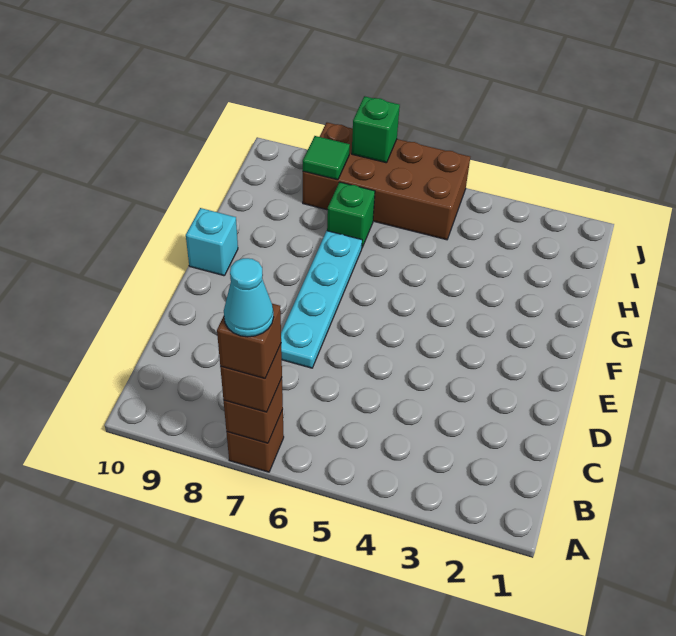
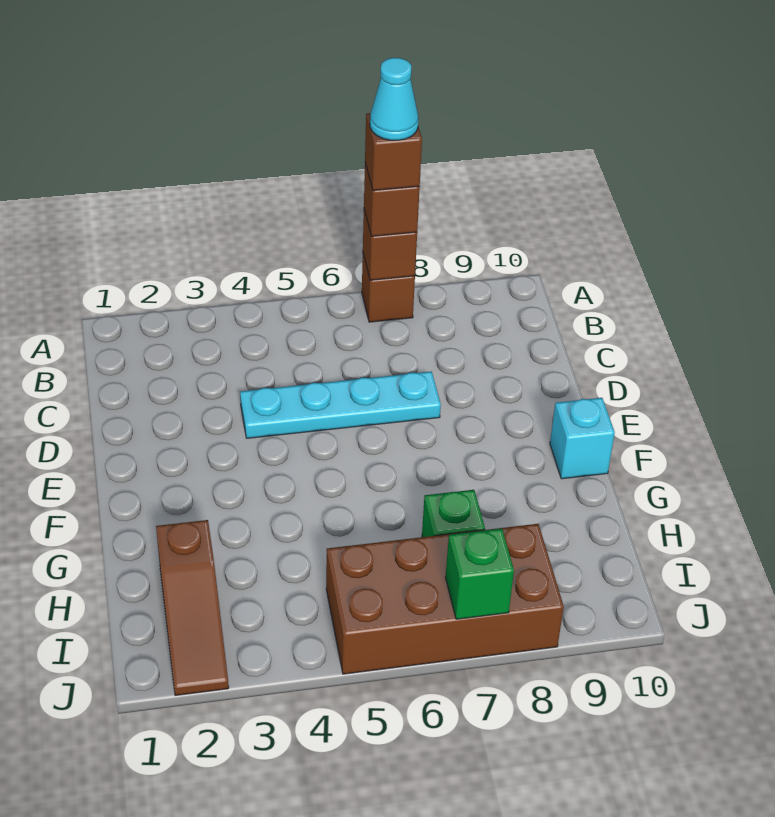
cyan plate D7:G7 level 1 -> cyan plate D4:D7 level 1
none -> brown slope H2:J2 level 1 top H
green tile I8 level 2 -> none

